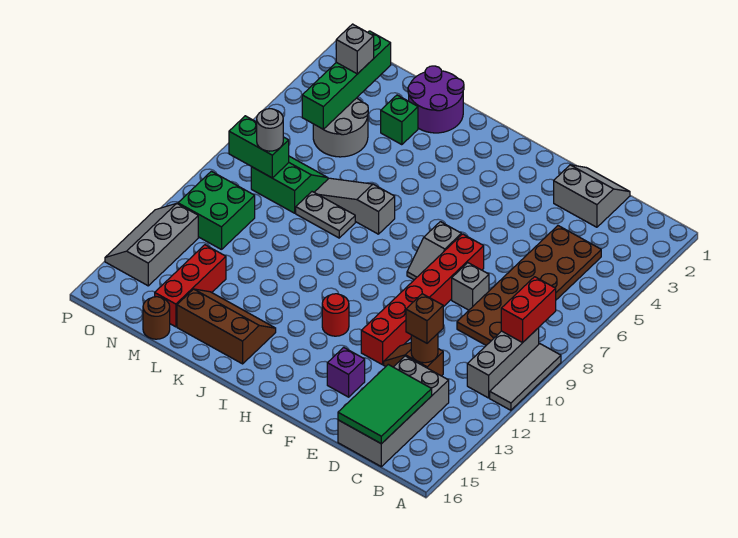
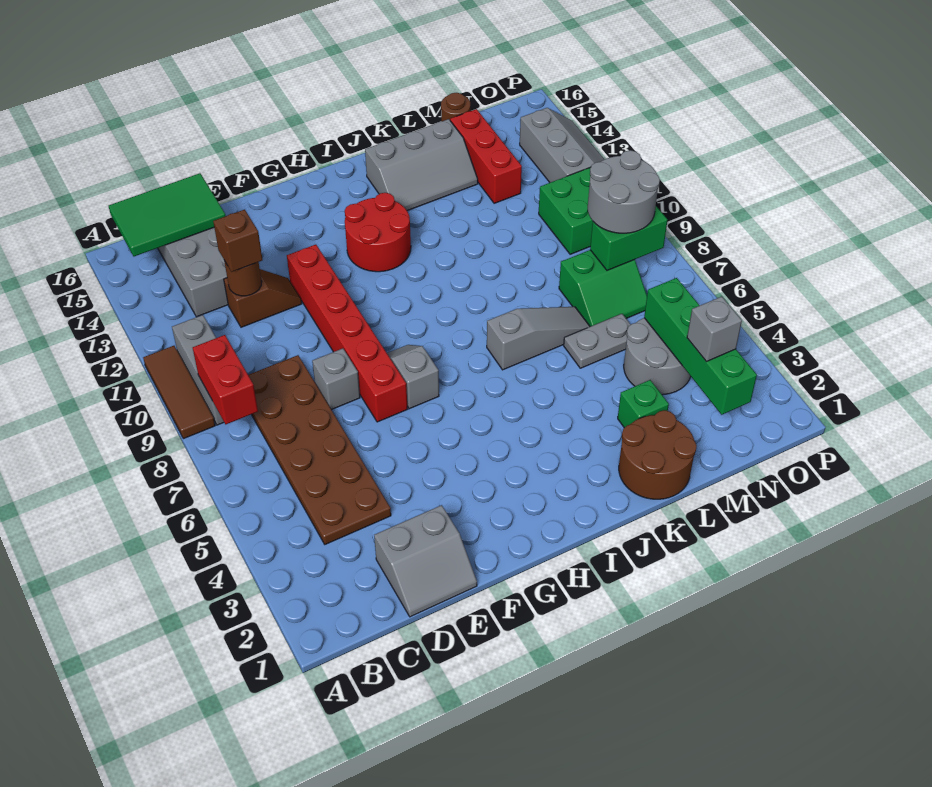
grey tile A9:A11 level 1 -> brown tile A9:A11 level 1
green tile C14:D16 level 2 -> green tile B15:D16 level 2
purple brick F14 level 1 -> none
red round brick H12 level 1 -> red round brick H12:I13 level 1
brown slope J14:L15 level 1 top 15 -> grey slope J14:L15 level 1 top 15
purple round brick K1:L2 level 1 -> brown round brick K1:L2 level 1
grey plate K8:L8 level 1 -> grey plate L6:M6 level 1
grey round brick N8 level 3 -> grey round brick N8:O9 level 3

